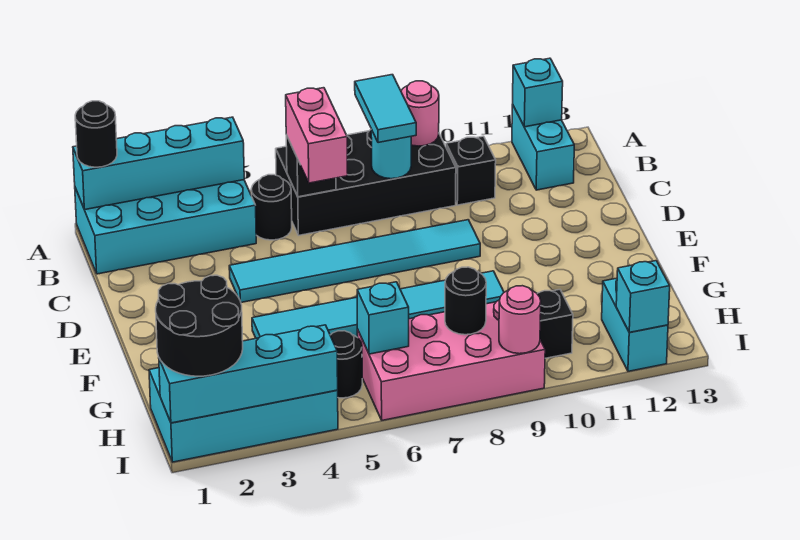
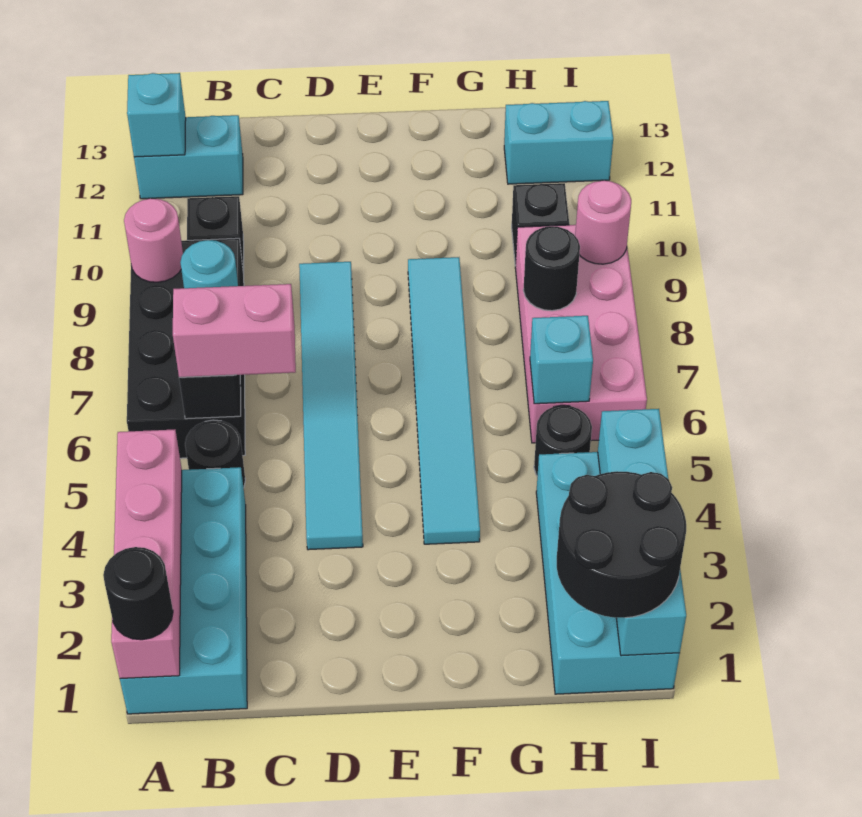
cyan brick A1:A4 level 2 -> pink brick A1:A4 level 2
cyan tile A8:B8 level 3 -> none
cyan brick I12 level 2 -> none

